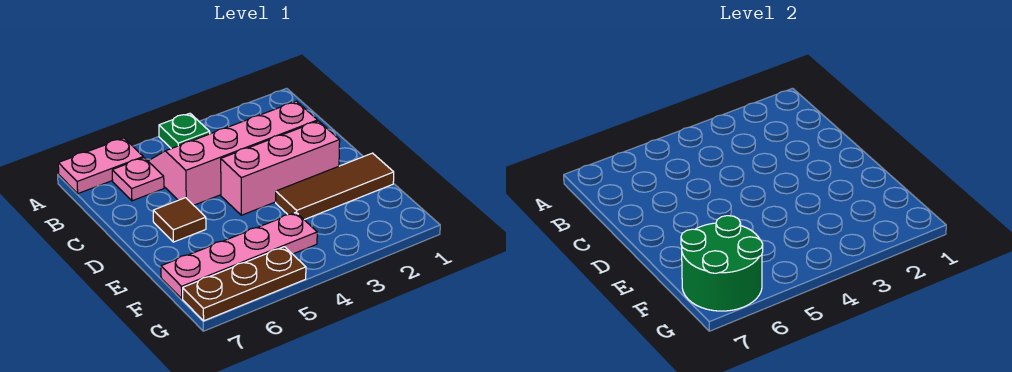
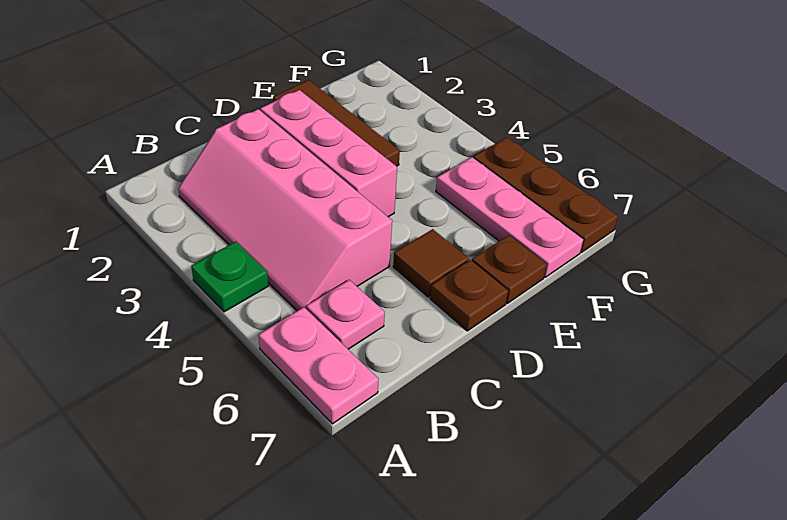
none -> brown plate D7 level 1
none -> brown plate E7 level 1
pink plate F4:F7 level 1 -> pink plate F5:F7 level 1
green round brick F6:G7 level 2 -> none

